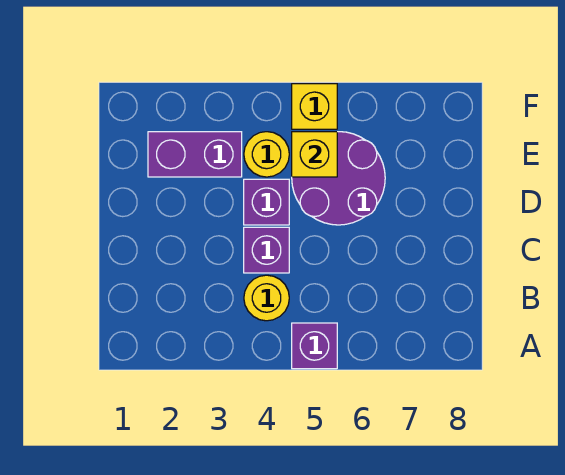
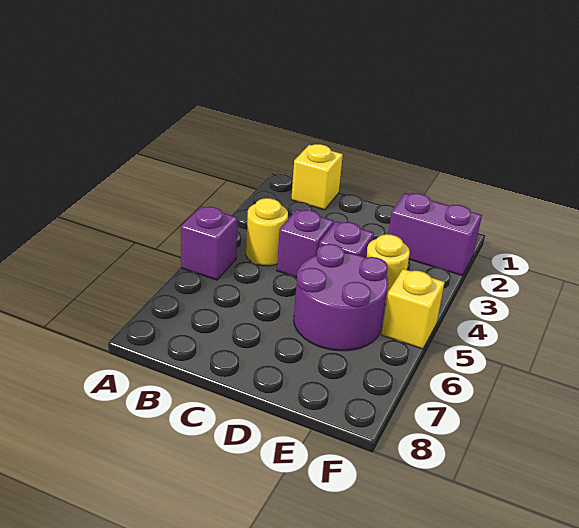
purple brick E2:E3 level 1 -> purple brick E2:F2 level 1
yellow brick E5 level 2 -> yellow brick B1 level 1

